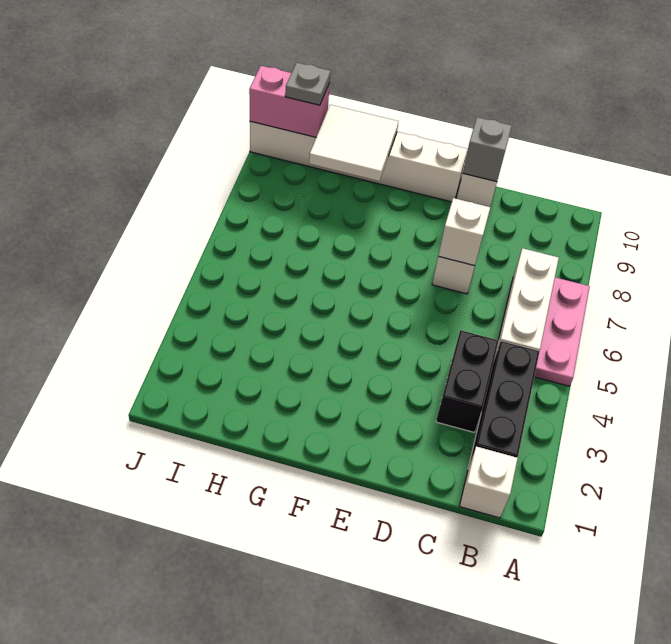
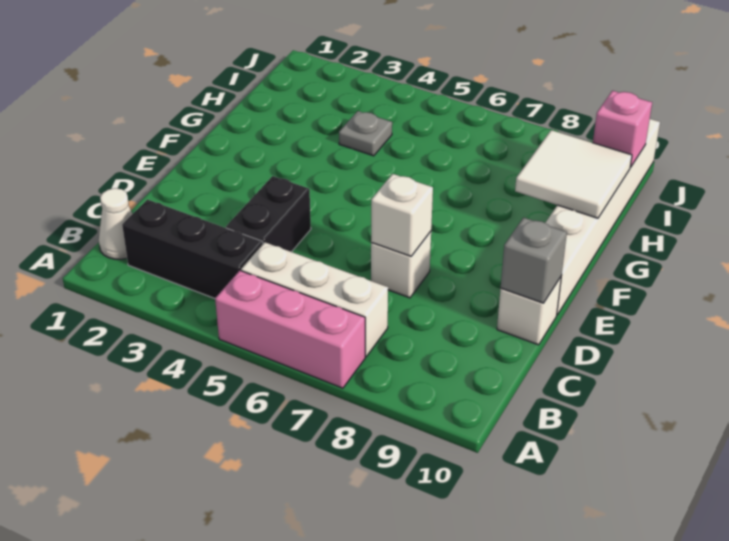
pink plate A5:A7 level 1 -> pink brick A5:A7 level 1
white brick B1 level 1 -> white cone B1 level 1
black brick C3:C4 level 1 -> black brick C4:D4 level 1
pink brick I10:J10 level 2 -> pink brick I10 level 2
grey plate I10 level 3 -> grey plate H4 level 1

